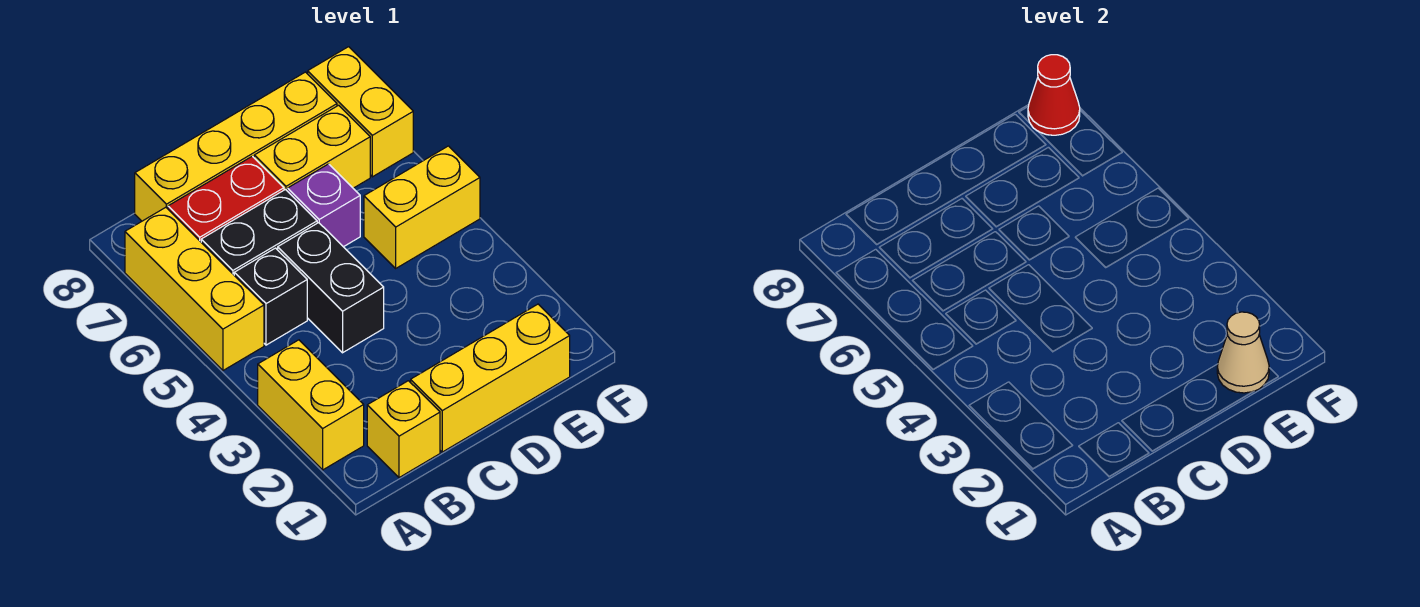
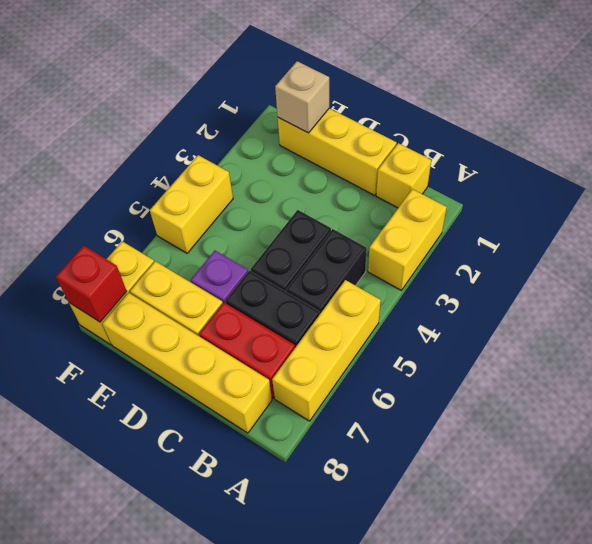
black brick B5 level 1 -> black brick B4:B5 level 1
tan cone E1 level 2 -> tan brick E1 level 2
yellow brick E5:F5 level 1 -> yellow brick F4:F5 level 1
red cone F8 level 2 -> red brick F8 level 2

